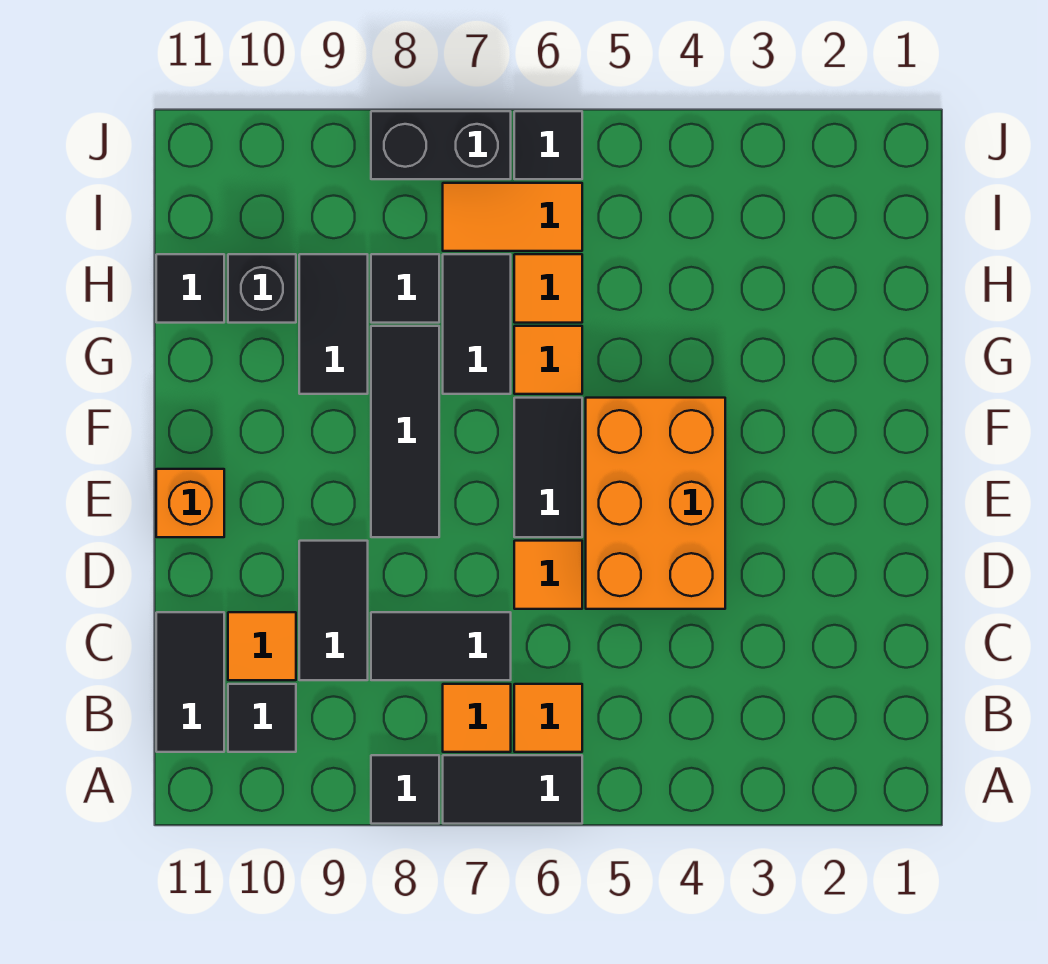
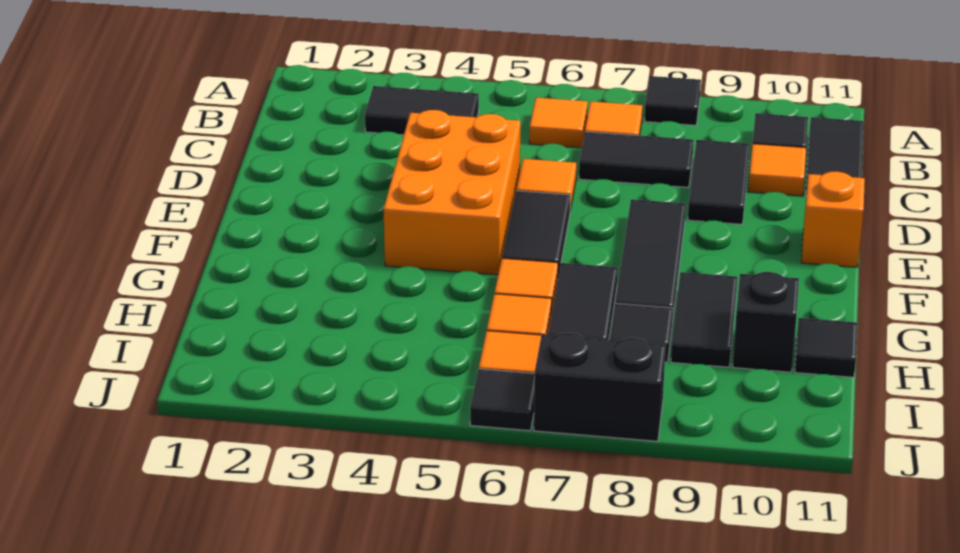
black tile A6:A7 level 1 -> black tile B3:B4 level 1

